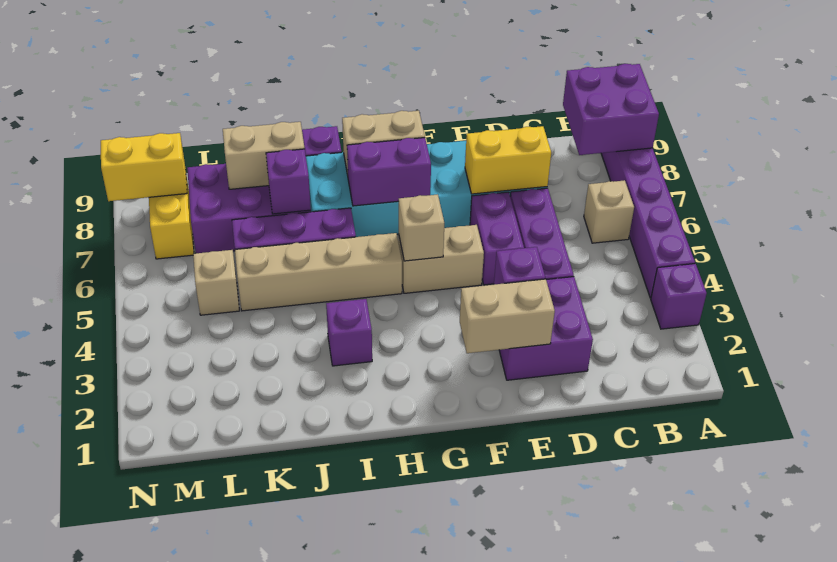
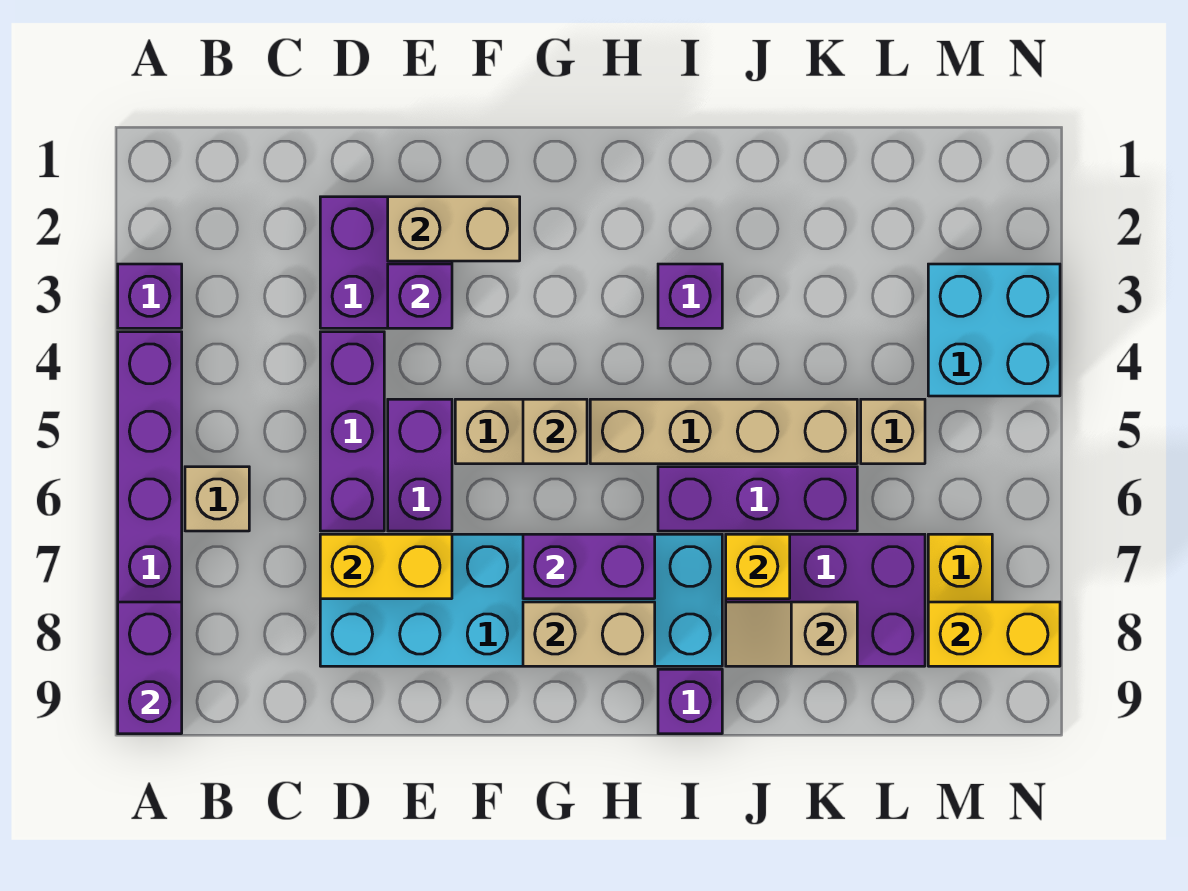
purple brick A8:B9 level 2 -> purple brick A8:A9 level 2
purple brick J7 level 2 -> yellow brick J7 level 2
tan brick J8:K8 level 2 -> tan slope J8:K8 level 2 top K
none -> cyan brick M3:N4 level 1

